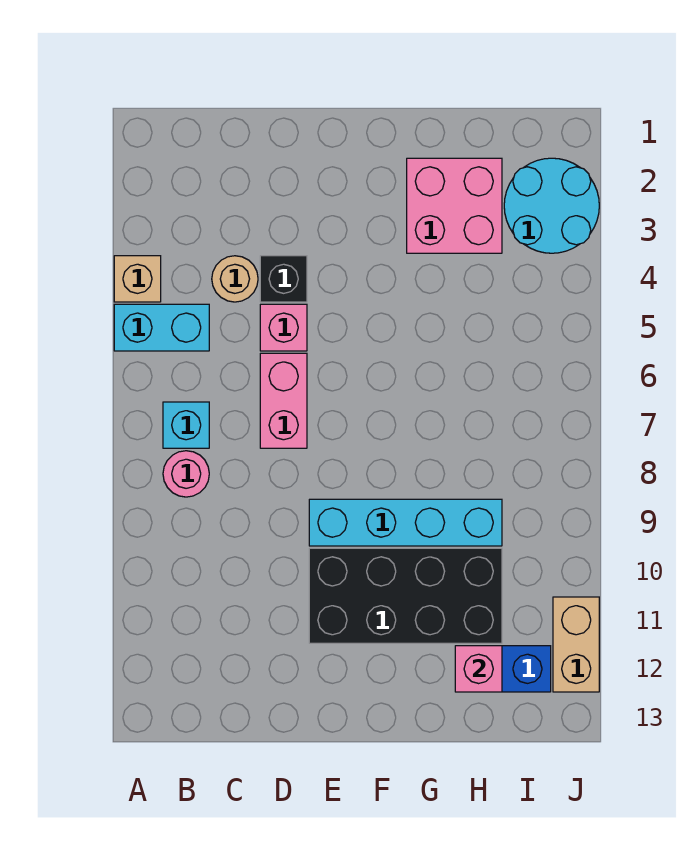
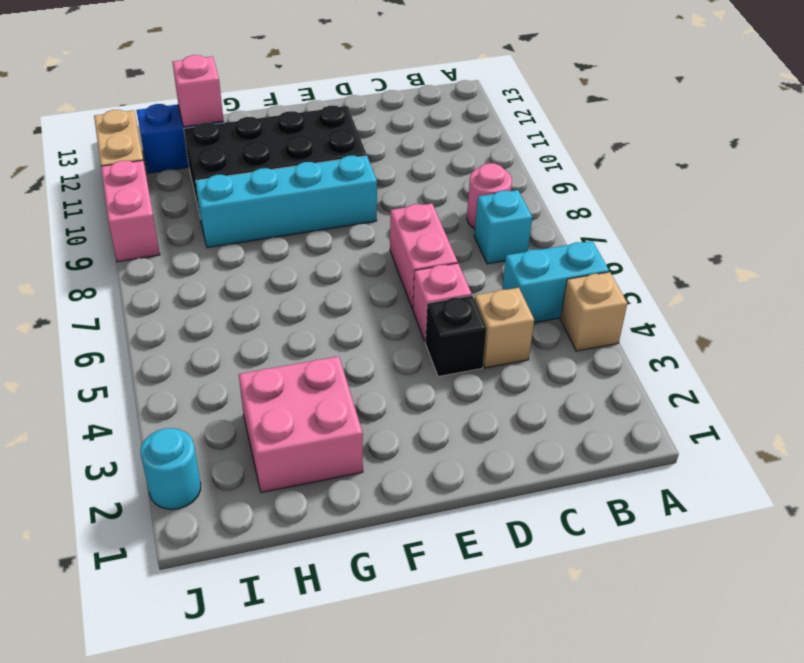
tan round brick C4 level 1 -> tan brick C4 level 1
cyan round brick I2:J3 level 1 -> cyan round brick J2 level 1
none -> pink brick J9:J10 level 1

